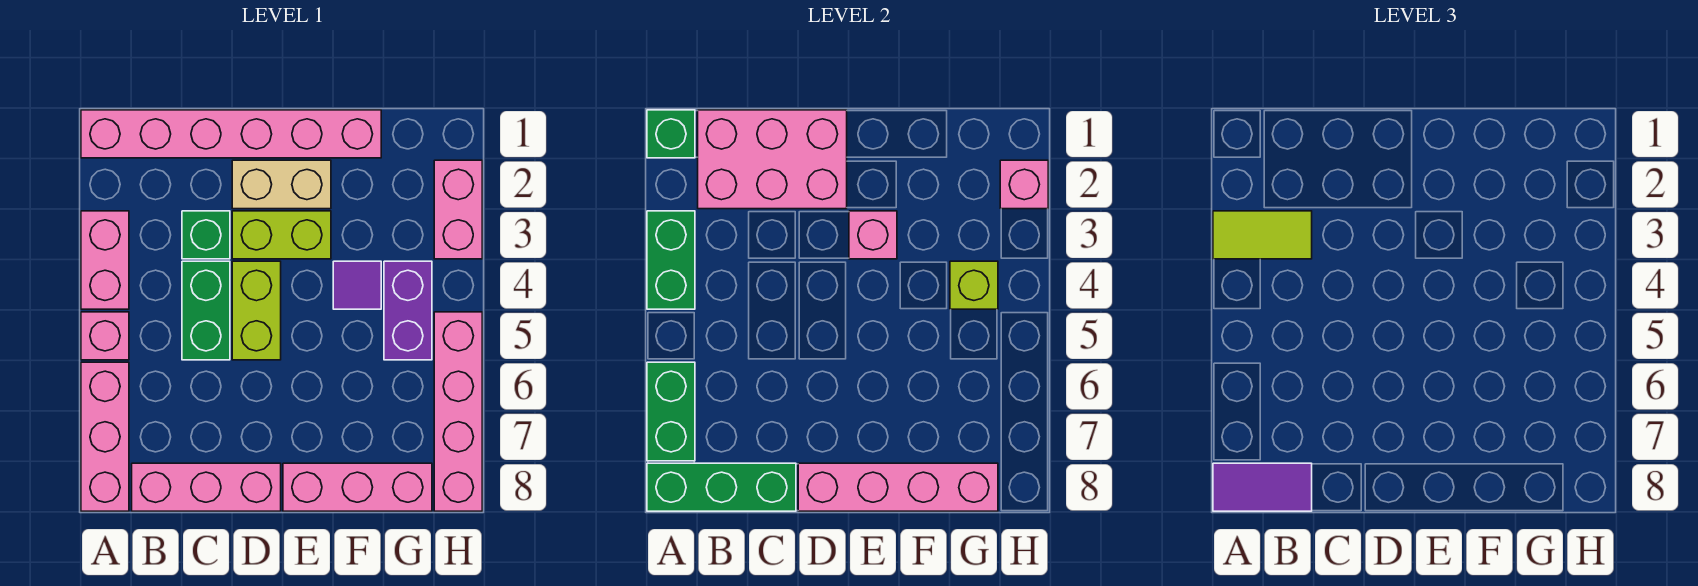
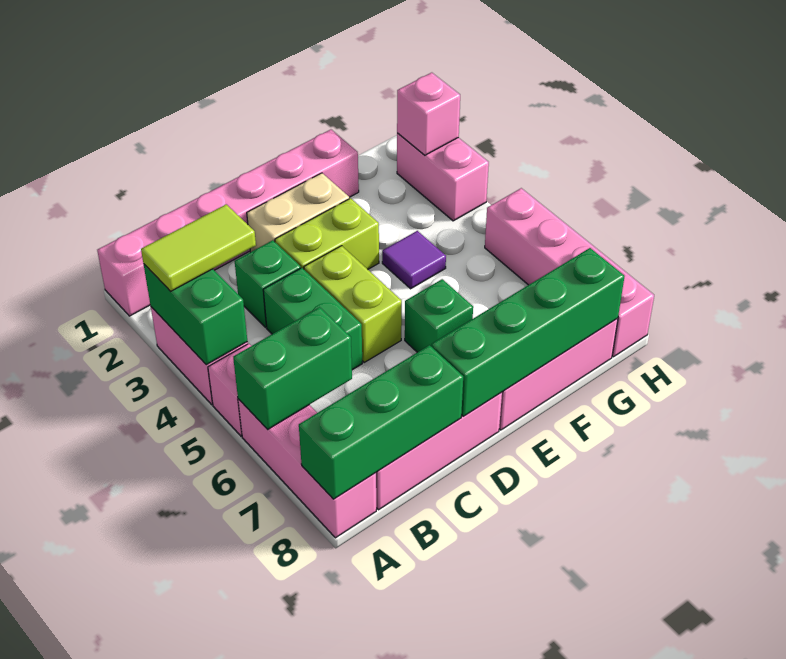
green brick A1 level 2 -> green brick E6 level 1
green brick A6:A7 level 2 -> green brick A6:B6 level 2
purple tile A8:B8 level 3 -> none
pink brick B1:D2 level 2 -> none
pink brick D8:G8 level 2 -> green brick D8:G8 level 2
pink brick E3 level 2 -> none
purple brick G4:G5 level 1 -> none
lime brick G4 level 2 -> none

